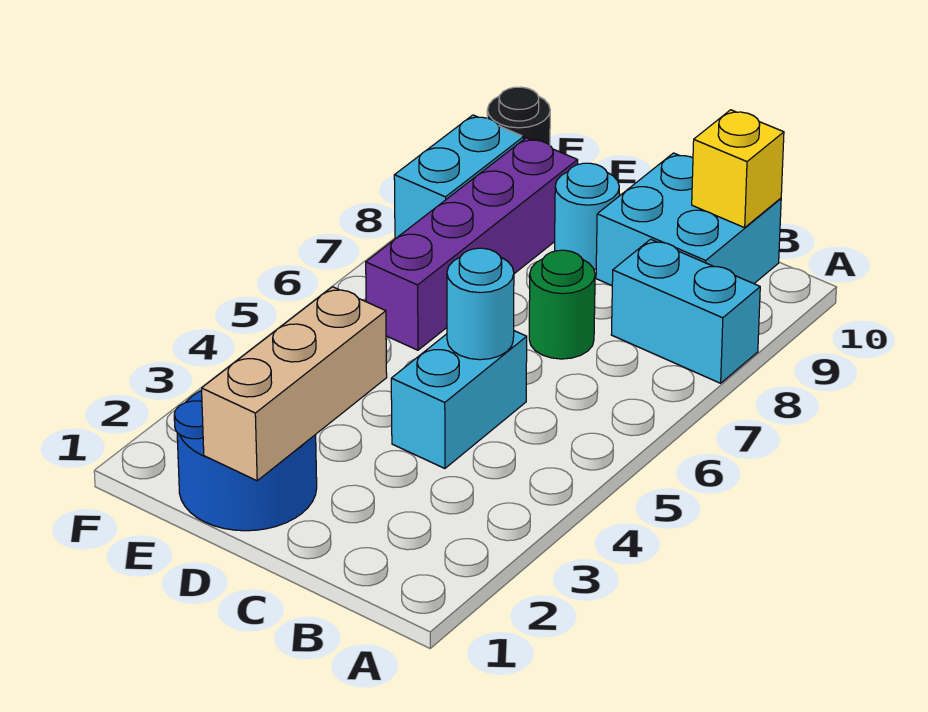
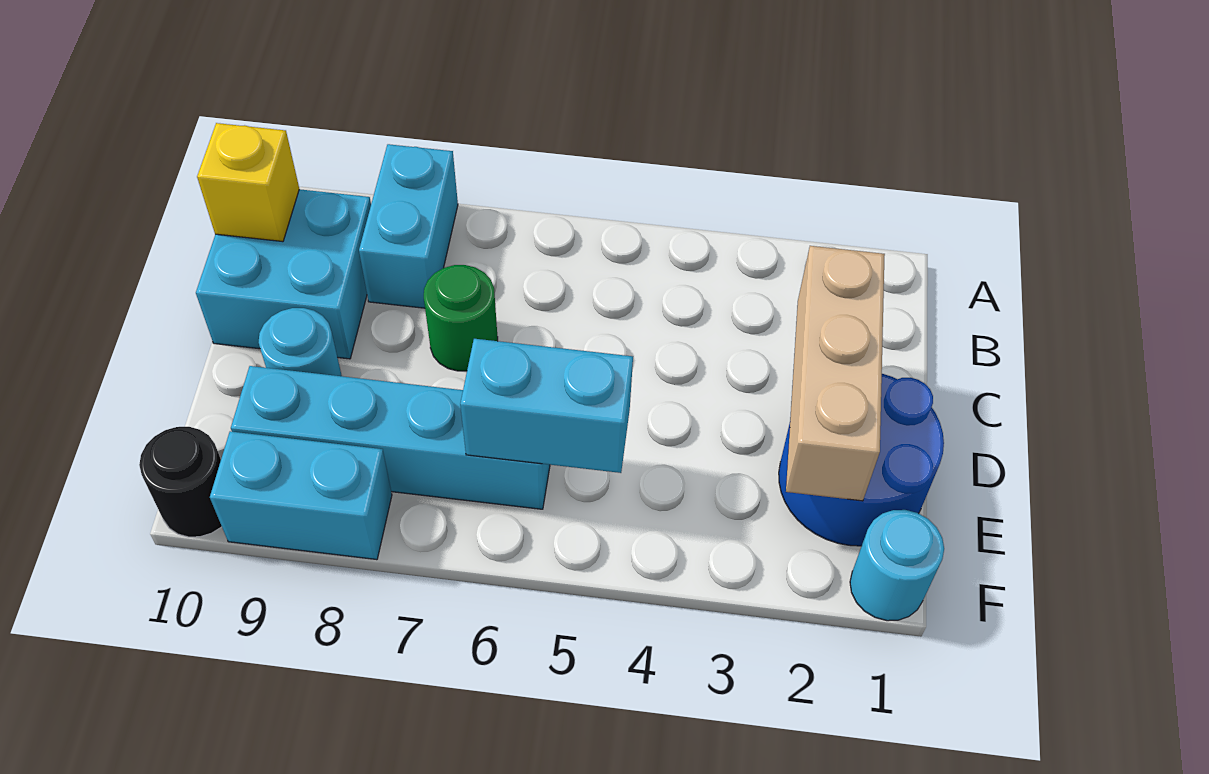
cyan brick C4:C5 level 1 -> cyan brick E5:E6 level 2
cyan round brick C5 level 2 -> cyan round brick F1 level 1
tan brick D1:D3 level 2 -> tan brick C2:E2 level 2
purple brick E6:E9 level 1 -> cyan brick E6:E9 level 1

